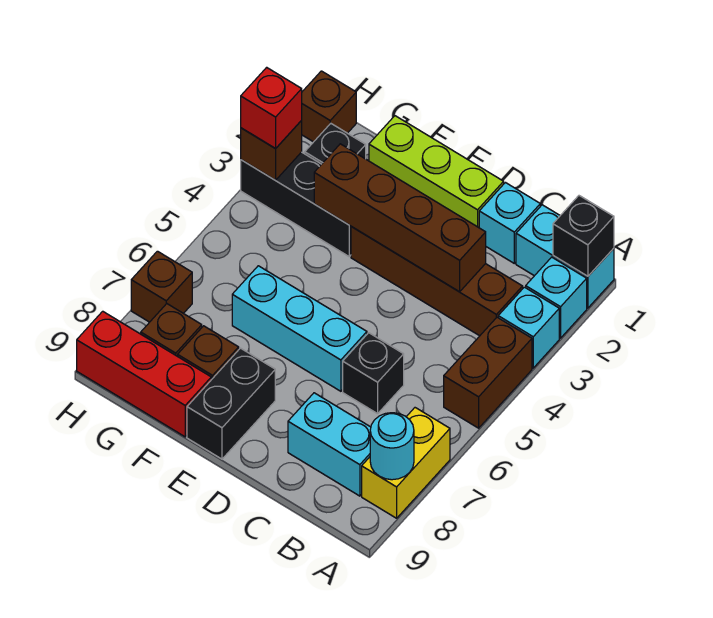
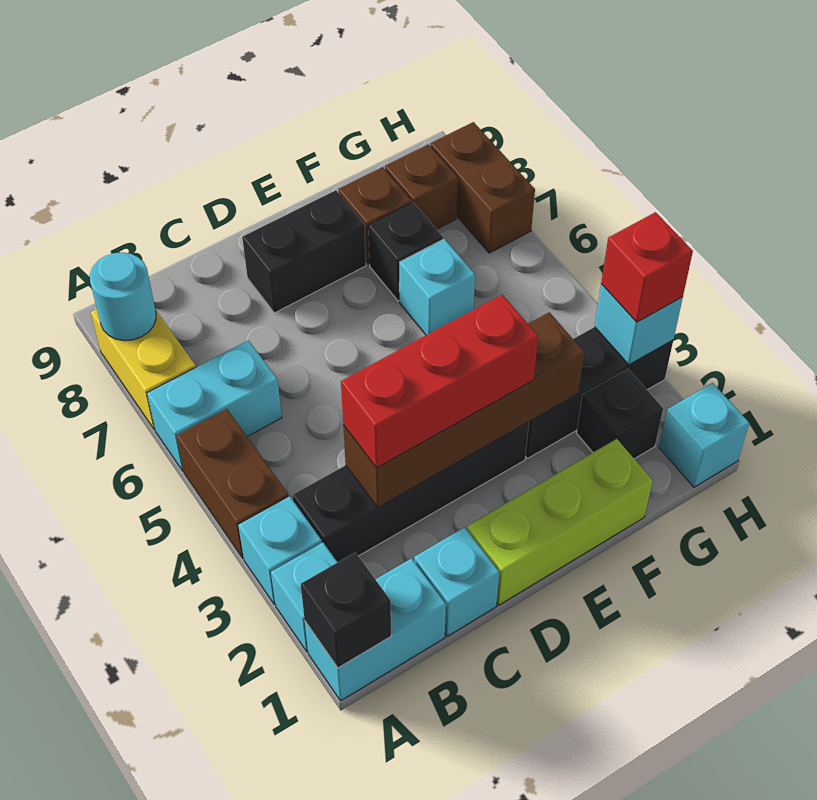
brown brick B3:E3 level 1 -> black brick B3:E3 level 1
cyan brick B8:C8 level 1 -> cyan brick A6:B6 level 1
black brick C6 level 1 -> black brick F7 level 1
cyan brick D6:F6 level 1 -> cyan brick F6 level 1
black brick E8:E9 level 1 -> black brick D8:E8 level 1
red brick F9:H9 level 1 -> red brick C3:E3 level 3
brown brick H1 level 1 -> cyan brick H1 level 1
brown brick H3 level 2 -> cyan brick H3 level 2
brown brick H7 level 1 -> brown brick H7:H8 level 1

